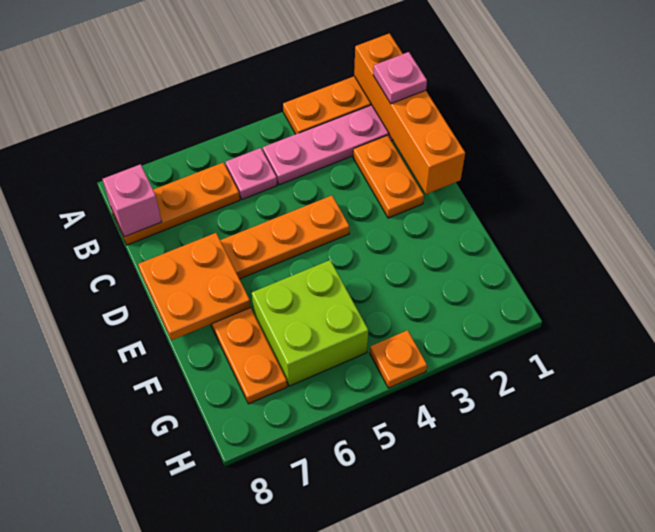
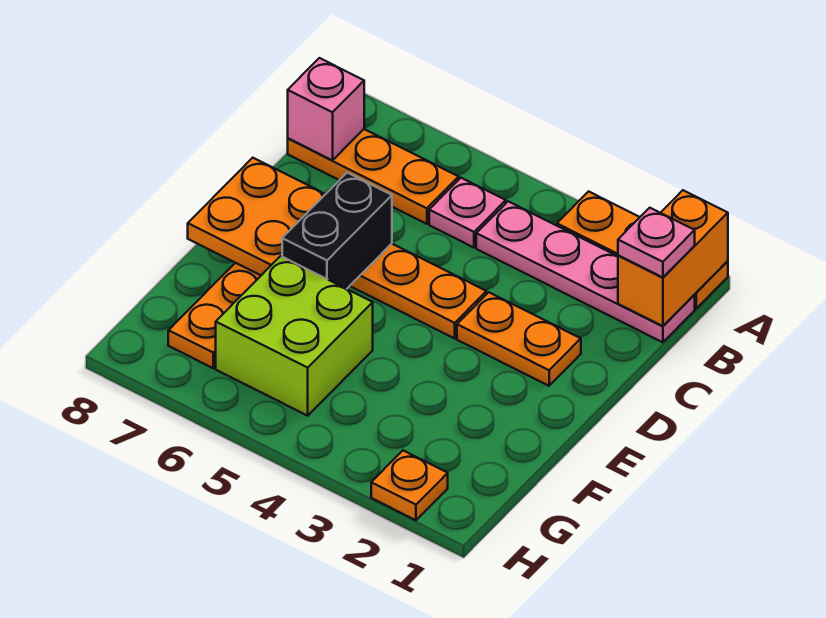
orange brick A1:D1 level 2 -> orange brick A1:B1 level 2
orange plate C2:D2 level 1 -> orange plate D2:D3 level 1
none -> black brick D6:E6 level 2
orange plate H4 level 1 -> orange plate H2 level 1

